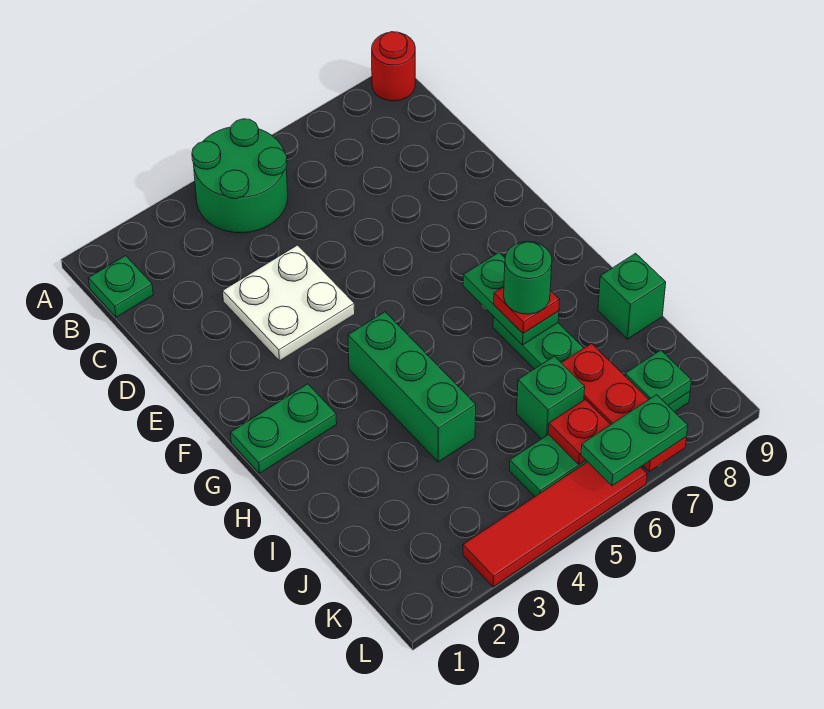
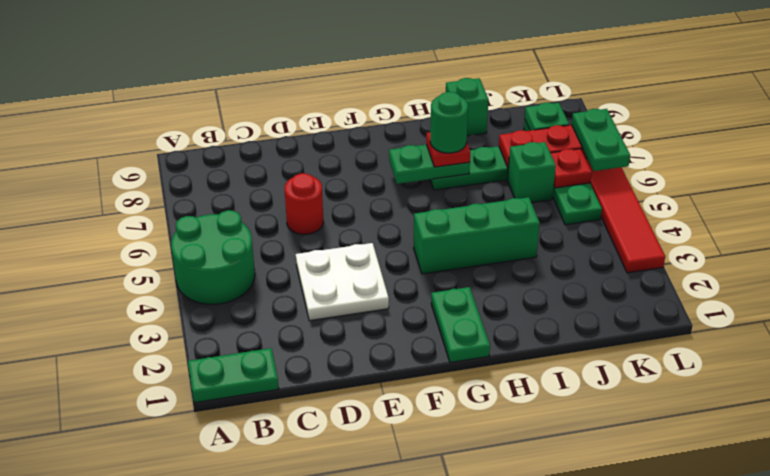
red round brick A9 level 1 -> red round brick D6 level 1
green plate B1 level 1 -> green plate A1:B1 level 1

